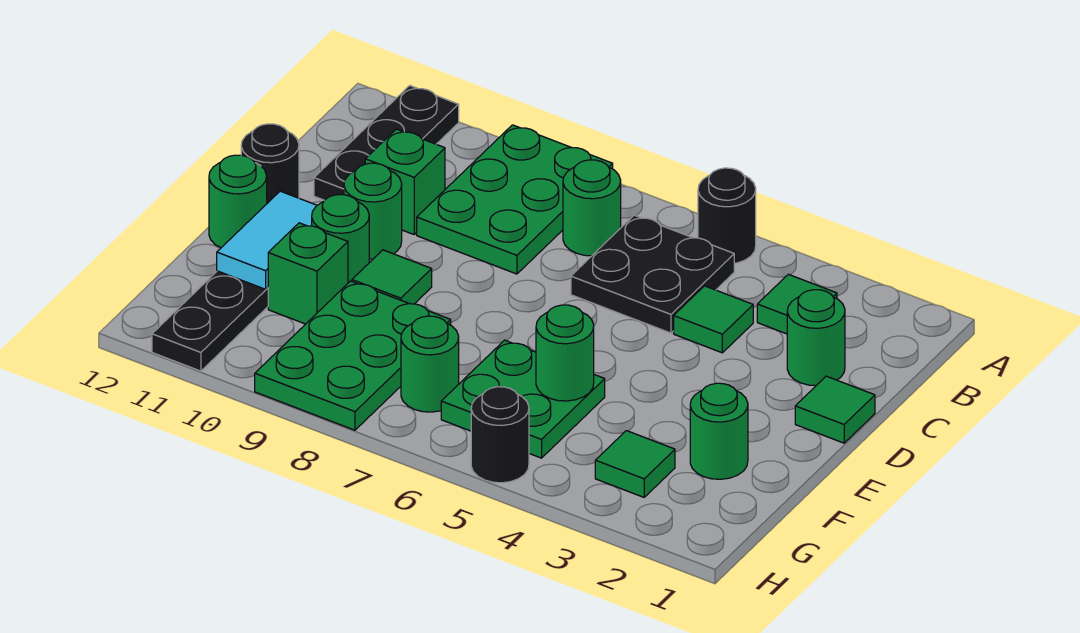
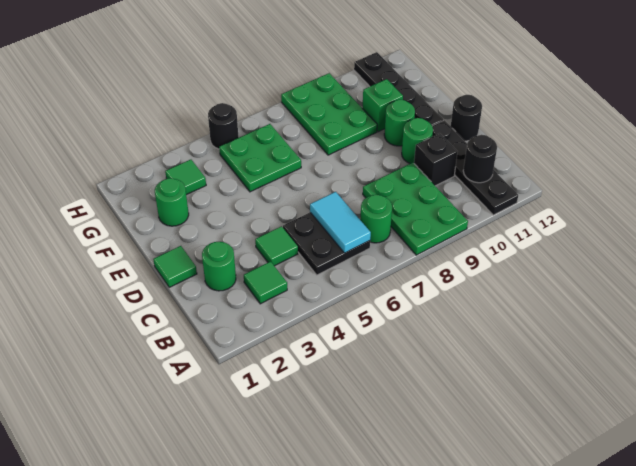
black round brick A5 level 1 -> black round brick B11 level 2
black plate A11:C11 level 1 -> black plate A11:D11 level 1
green brick C10 level 1 -> black brick C10 level 1
green tile E9 level 1 -> none
cyan tile E11:F11 level 2 -> cyan tile B6:C6 level 2
green round brick E12 level 1 -> none
green round brick F5 level 2 -> none
green round brick G7 level 1 -> none

